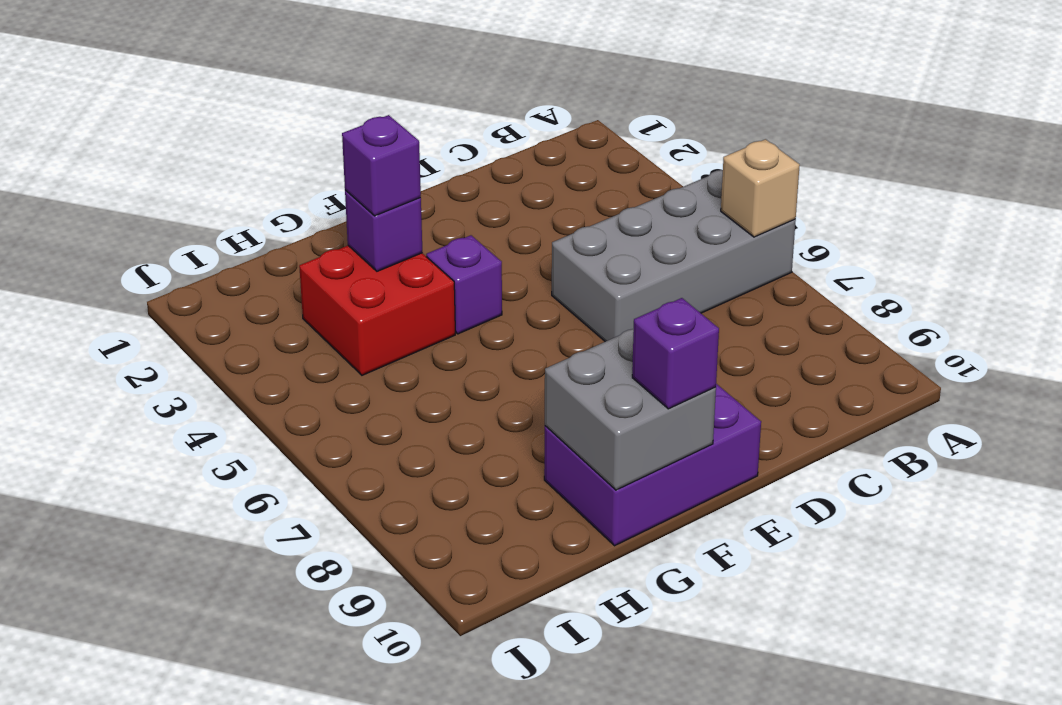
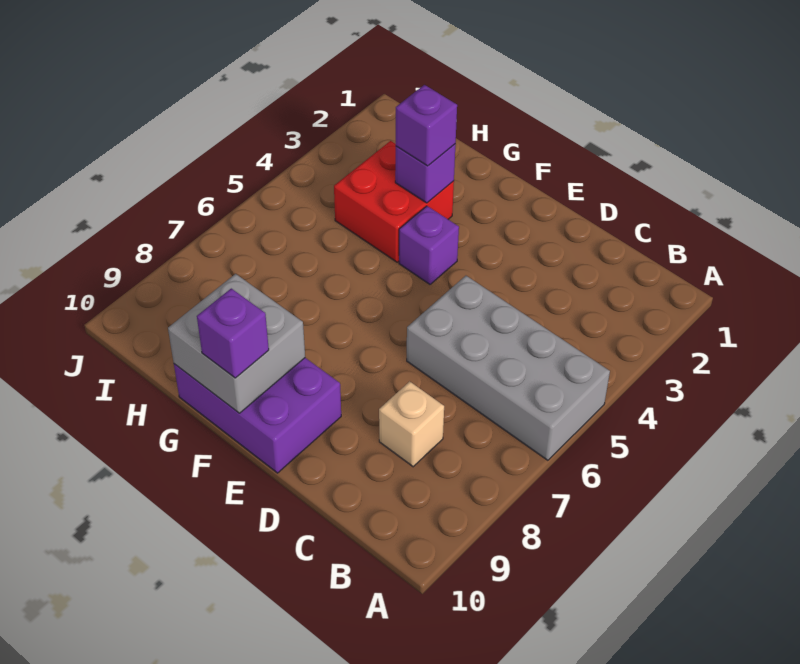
tan brick A6 level 2 -> tan brick C8 level 1

